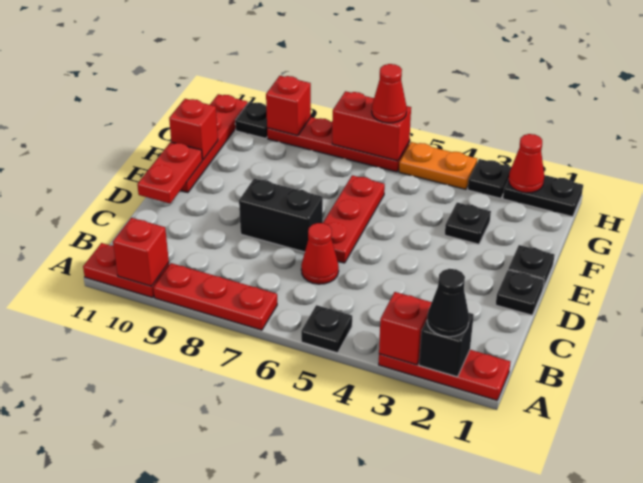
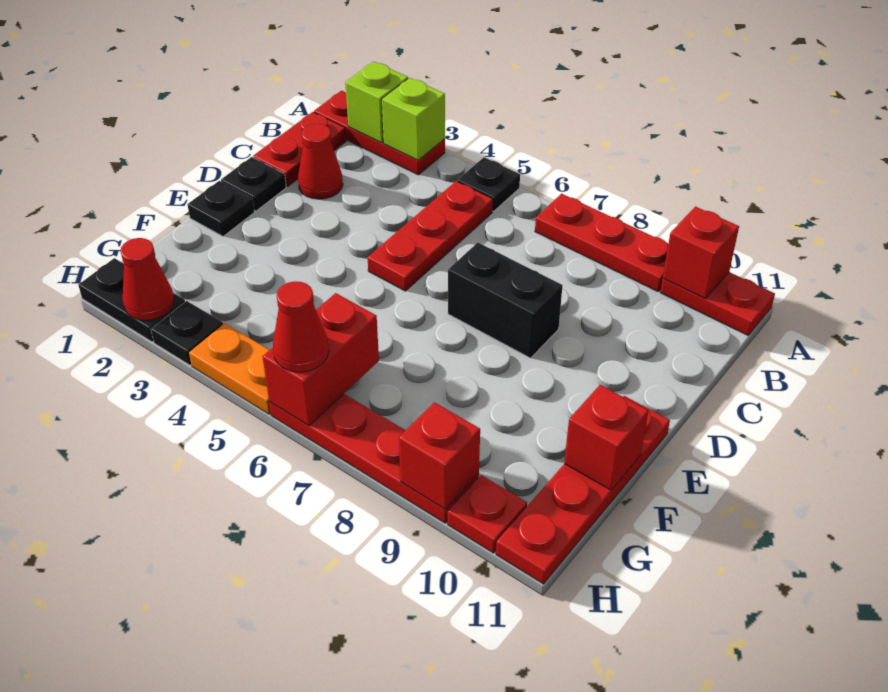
black brick A2 level 2 -> lime brick A2 level 2
black cone A2 level 3 -> none
red brick A3 level 2 -> lime brick A3 level 2
red cone C6 level 1 -> red cone C2 level 1
red plate D6:F6 level 1 -> red plate B5:D5 level 1
red plate D11:E11 level 2 -> red plate B1:C1 level 1
black plate F3 level 1 -> none
red brick H6:H7 level 2 -> red brick G6:H6 level 2
black plate H10 level 1 -> red plate H10 level 1

